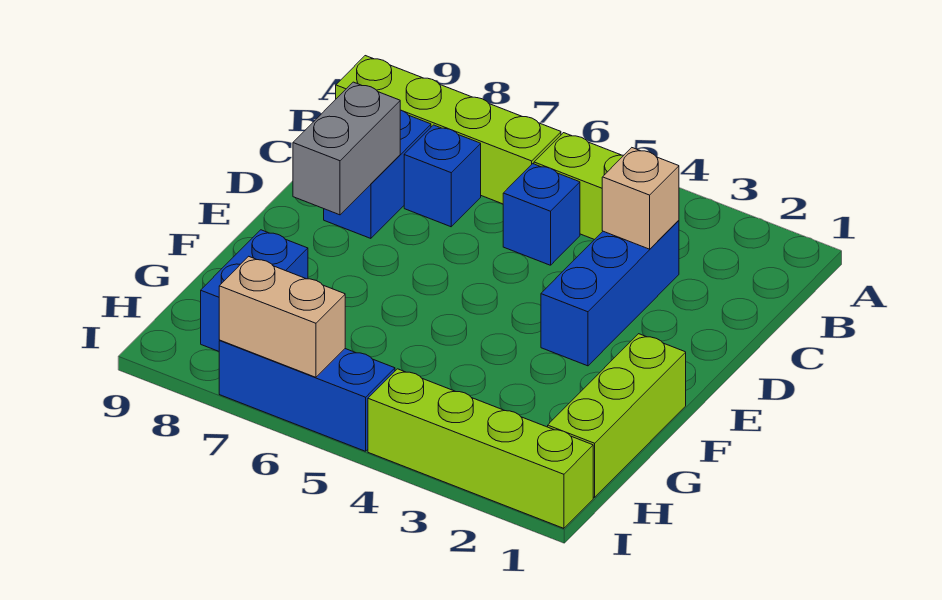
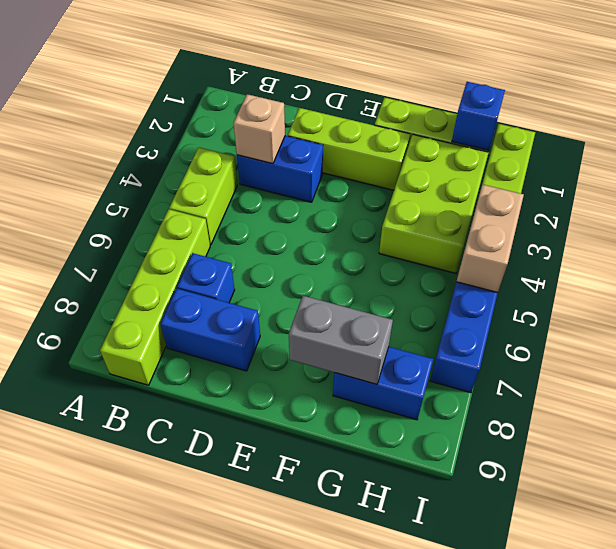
blue brick C3:E3 level 1 -> blue brick C3:D3 level 1
blue brick C5 level 1 -> blue brick H1 level 2
none -> lime brick D2:F2 level 1
grey brick D8:E8 level 2 -> grey brick F8:G8 level 2
none -> lime brick G2:H4 level 1
tan brick I6:I7 level 2 -> tan brick I4:I5 level 2

